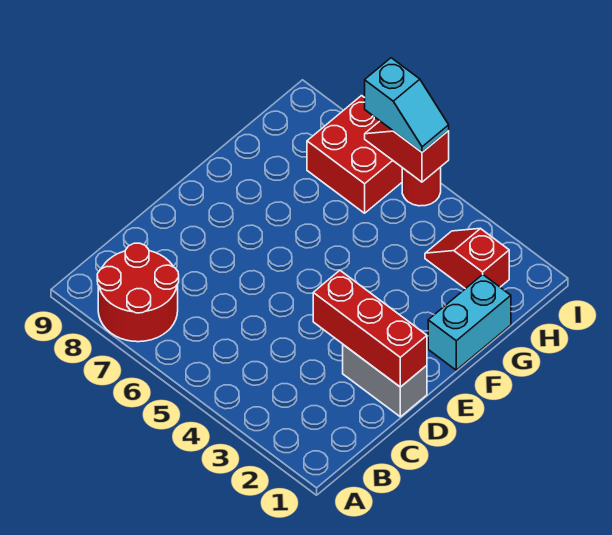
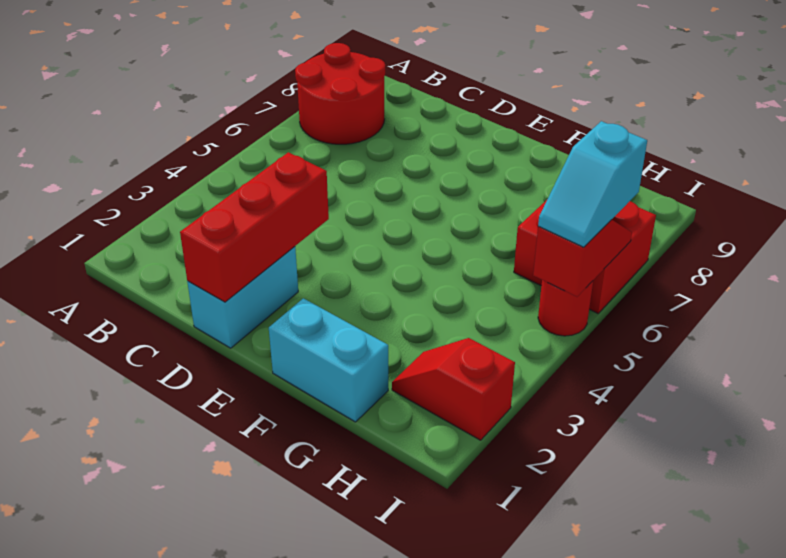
grey brick D1:D2 level 1 -> cyan brick D1:D2 level 1
red slope H2:H3 level 1 top 2 -> red slope H2:I2 level 1 top I

